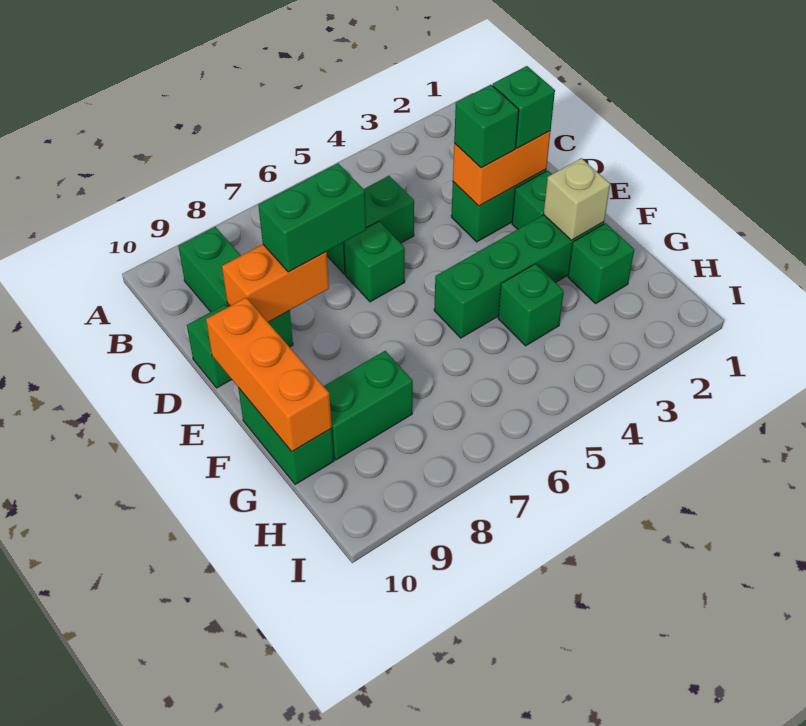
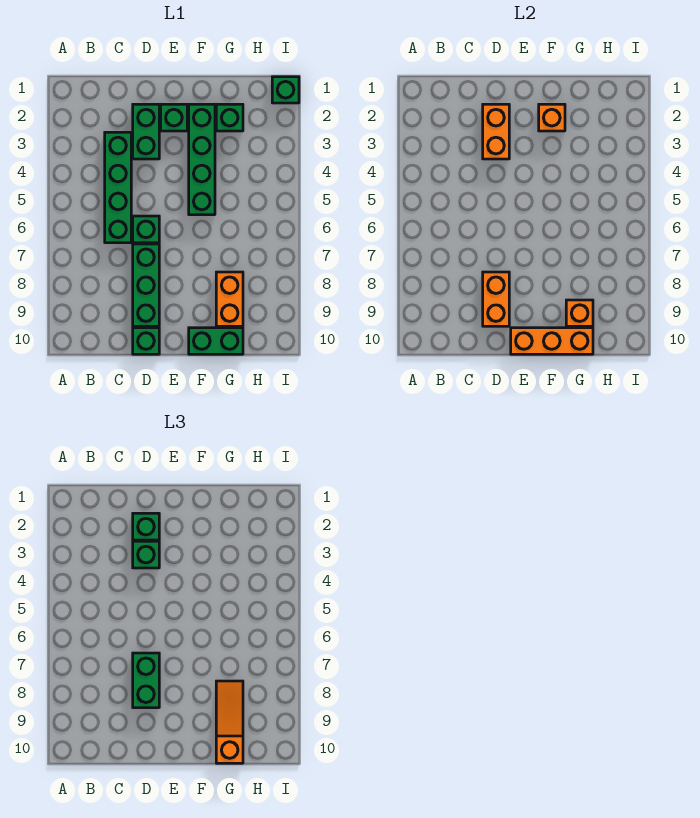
green brick B9:D9 level 1 -> green brick D7:D9 level 1
green brick C5:C6 level 1 -> green brick C3:C6 level 1
tan brick F2 level 2 -> orange brick F2 level 2
green brick G4 level 1 -> green brick I1 level 1
green brick G8:G9 level 1 -> orange brick G8:G9 level 1
none -> orange slope G8:G10 level 3 top 10
none -> orange brick G9 level 2

